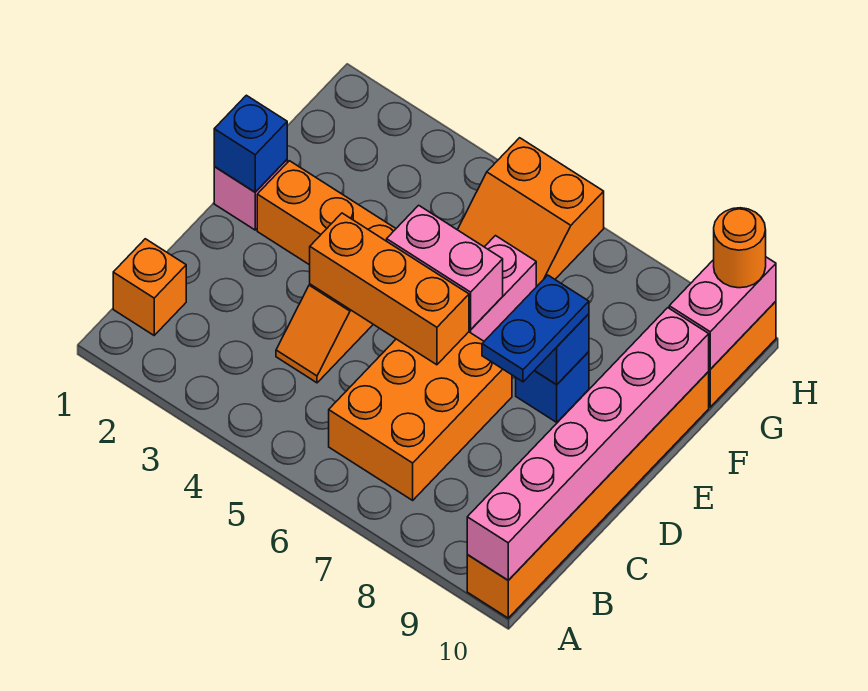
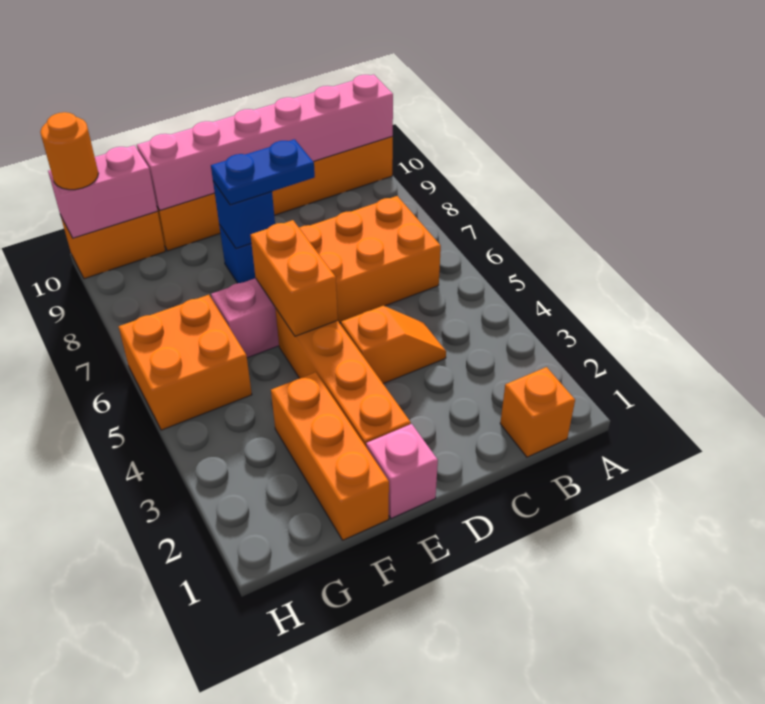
orange brick D4:D6 level 2 -> orange brick F1:F3 level 1
blue brick E1 level 2 -> none
pink brick E5:E6 level 2 -> orange brick E5:E6 level 2
orange slope G5:H6 level 1 top H -> orange brick G5:H6 level 1

